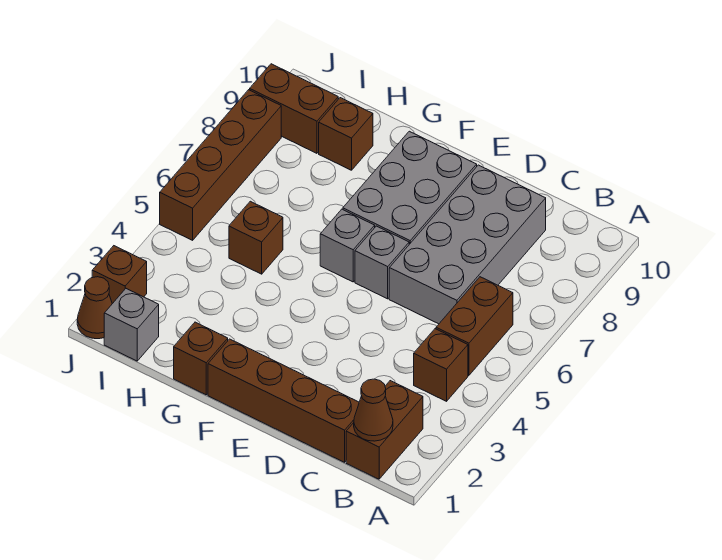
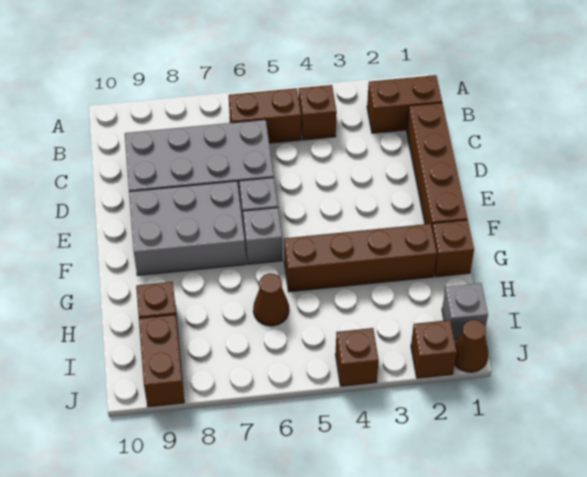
brown cone B1 level 2 -> brown cone H6 level 1
brown brick H5 level 1 -> brown brick J4 level 1
brown brick J5:J8 level 1 -> brown brick G2:G5 level 1

